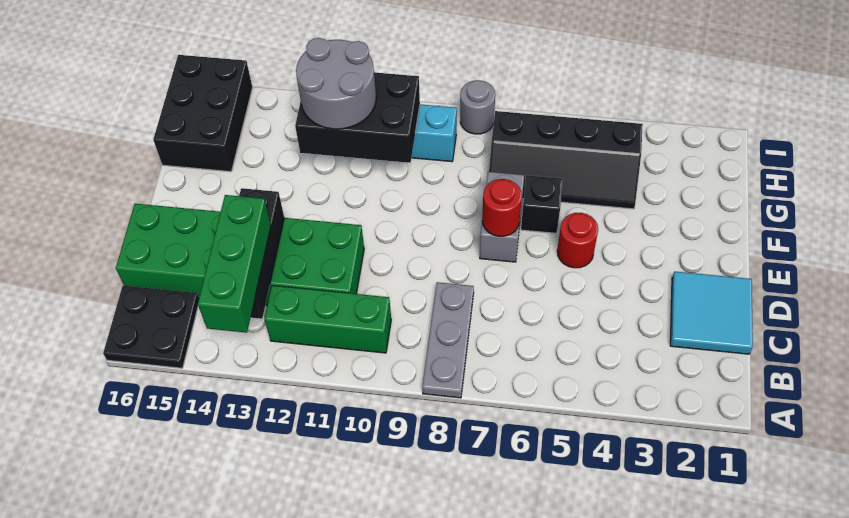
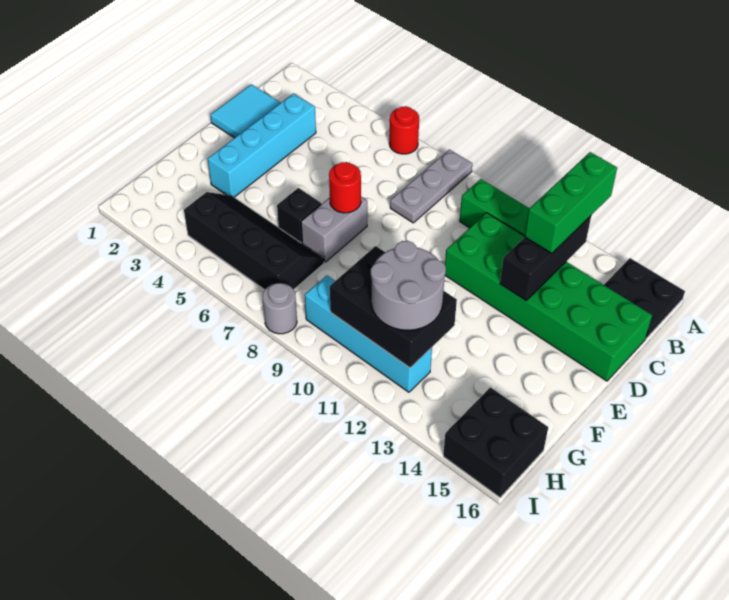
none -> cyan brick C3:F3 level 1
red round brick E5 level 1 -> red round brick A6 level 1
black brick G15:I16 level 1 -> black brick H15:I16 level 1

